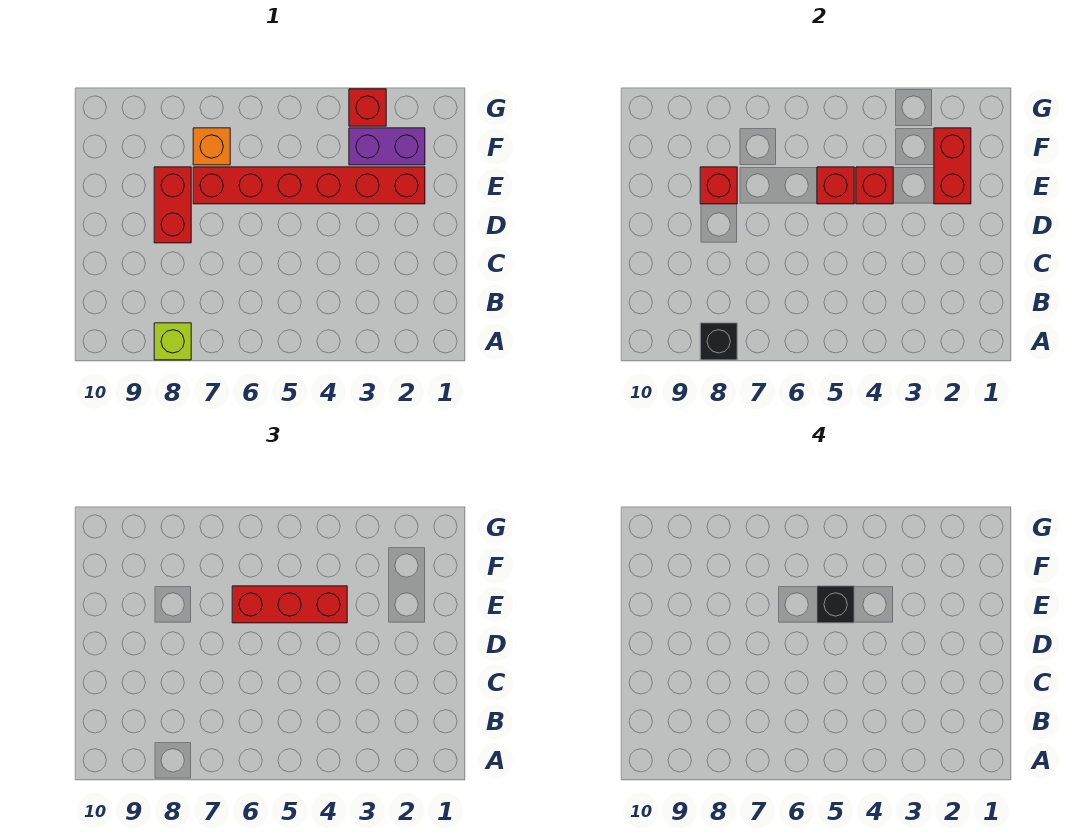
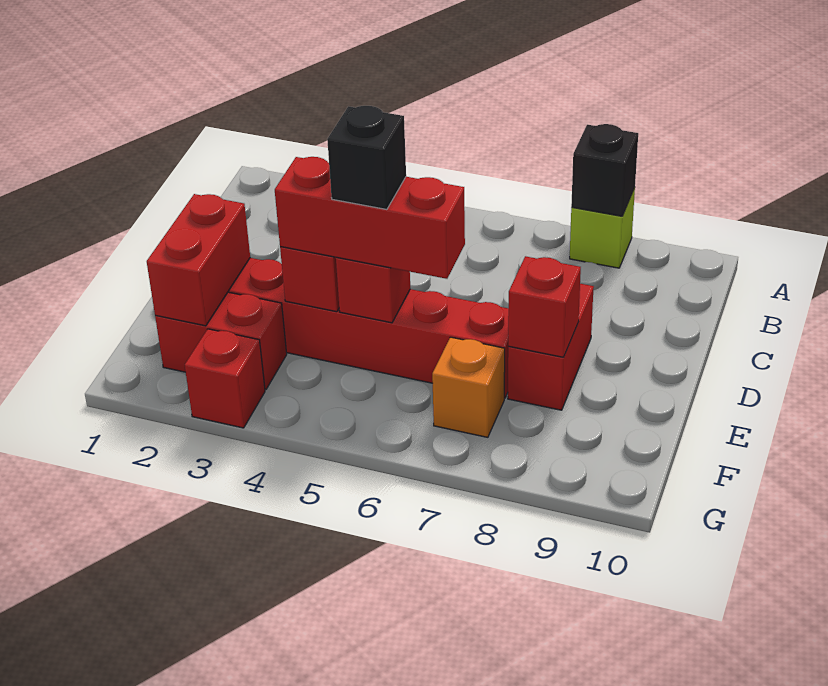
purple brick F2:F3 level 1 -> red brick F2:F3 level 1

